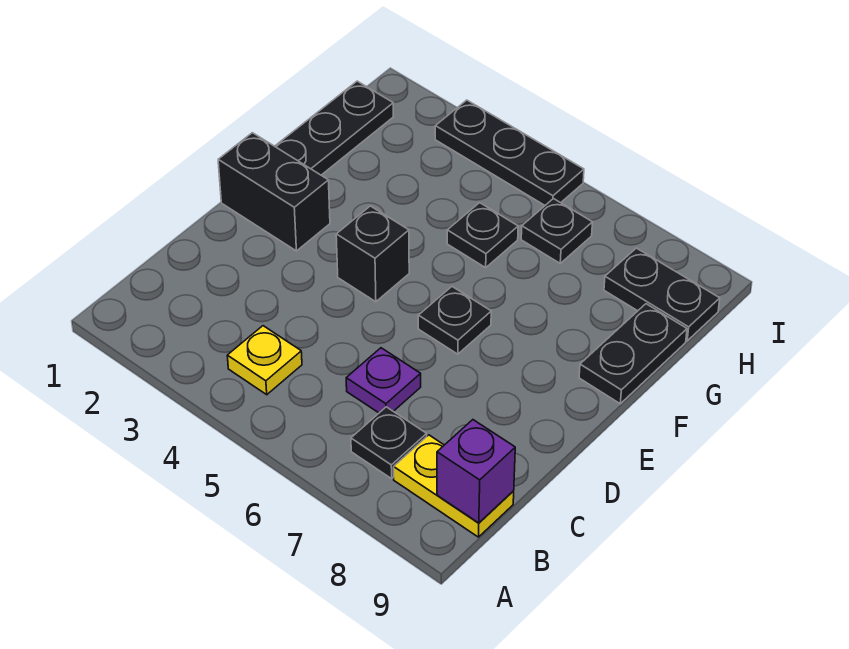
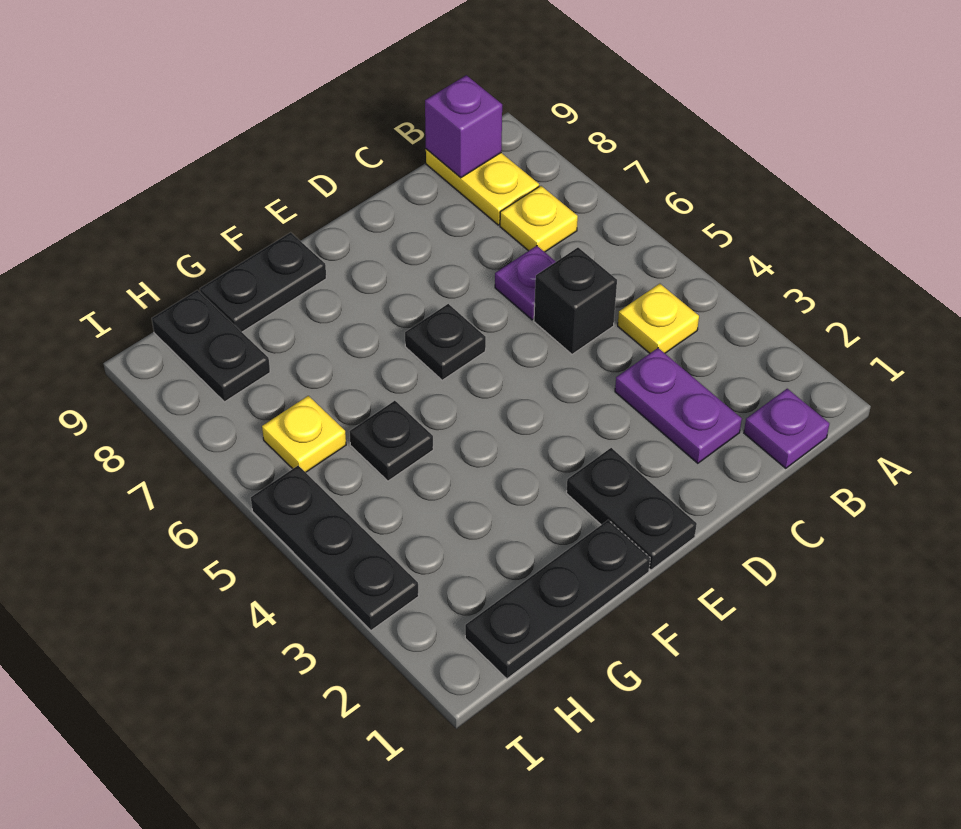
none -> purple plate B1 level 1
black plate B7 level 1 -> yellow plate B7 level 1
none -> purple plate C2:C3 level 1
black brick E1:E2 level 1 -> black plate E1:E2 level 1
black brick E4 level 1 -> black brick C5 level 1
black plate H6 level 1 -> yellow plate H6 level 1

